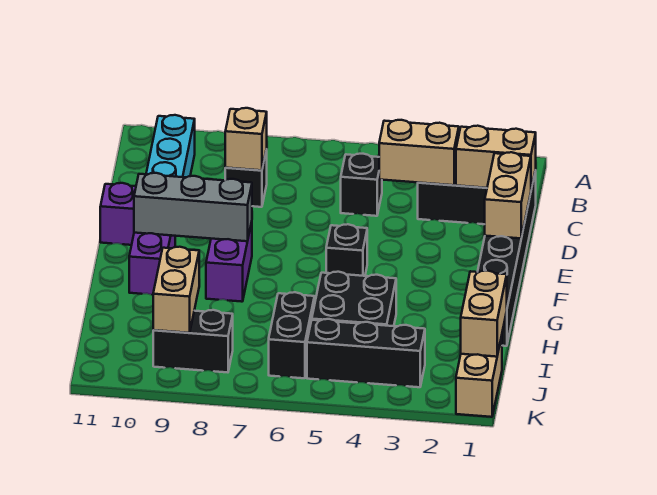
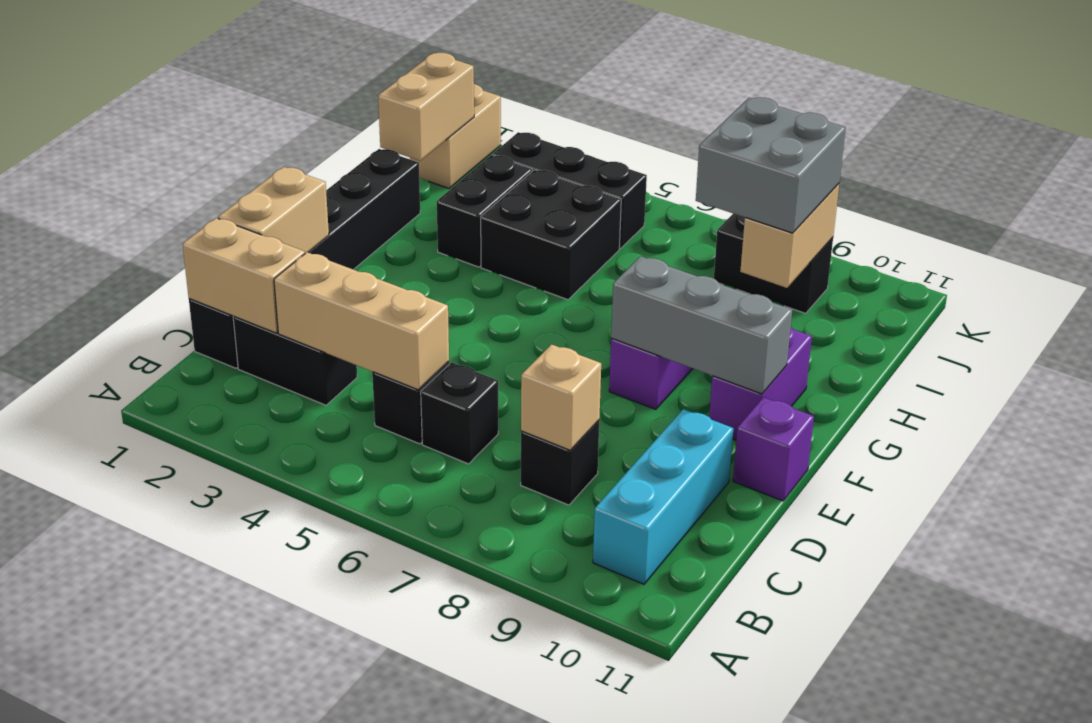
tan brick C3:C4 level 2 -> tan brick C3:C5 level 2
black brick F5 level 1 -> black brick C6 level 1
black brick I6:J6 level 1 -> black brick H3:I3 level 1
none -> grey brick I8:J9 level 3

